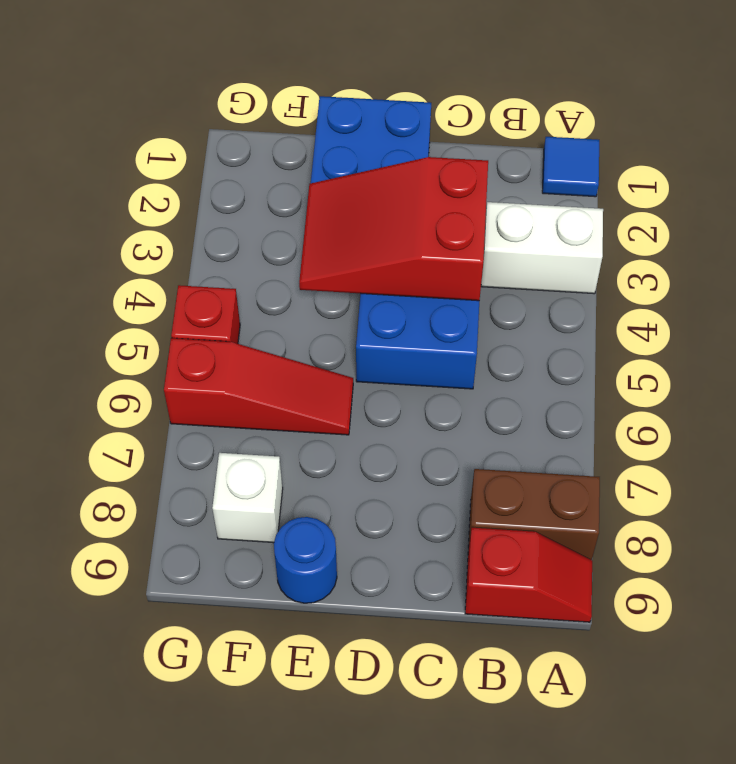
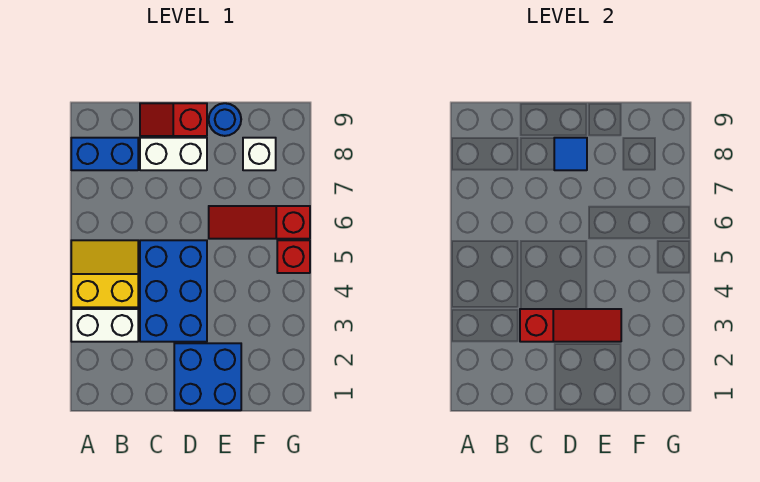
blue tile A1 level 1 -> blue tile D8 level 2
none -> yellow slope A4:B5 level 1 top 4
brown brick A8:B8 level 1 -> blue brick A8:B8 level 1
red slope A9:B9 level 1 top B -> red slope C9:D9 level 1 top D
red slope C3:E4 level 2 top C -> red slope C3:E3 level 2 top C
none -> white brick C8:D8 level 1

